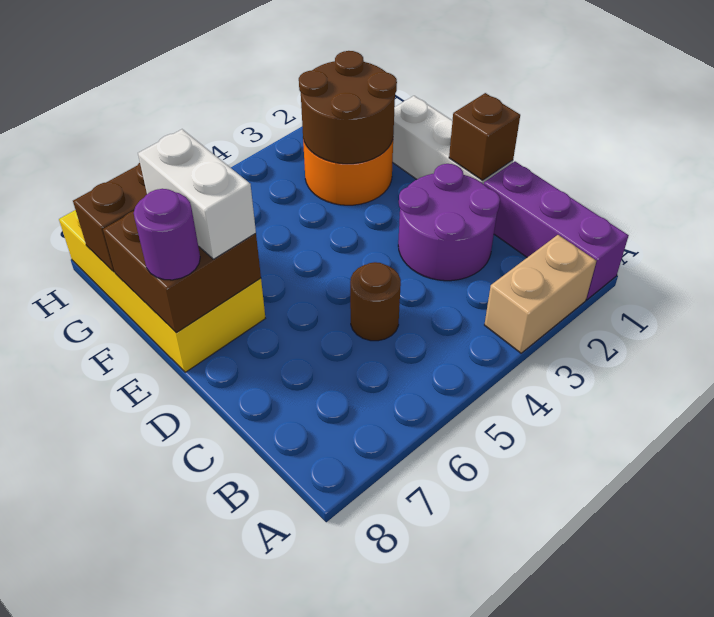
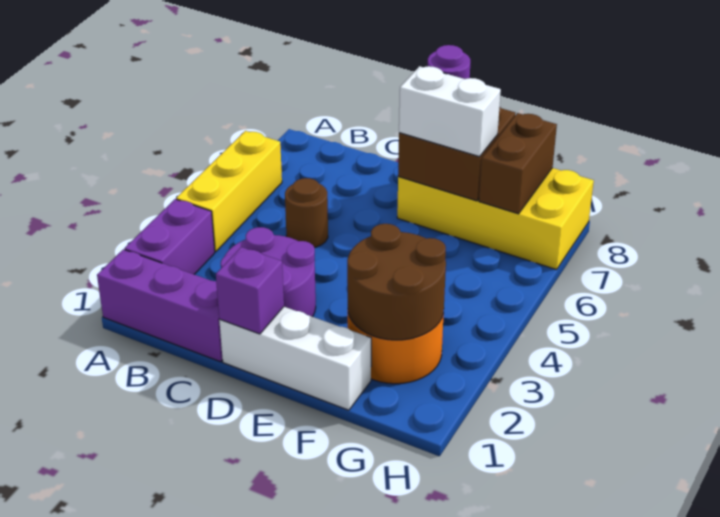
tan brick A2:A3 level 1 -> purple brick A2:A3 level 1
none -> yellow brick A4:A6 level 1
brown brick D1 level 2 -> purple brick D1 level 2

